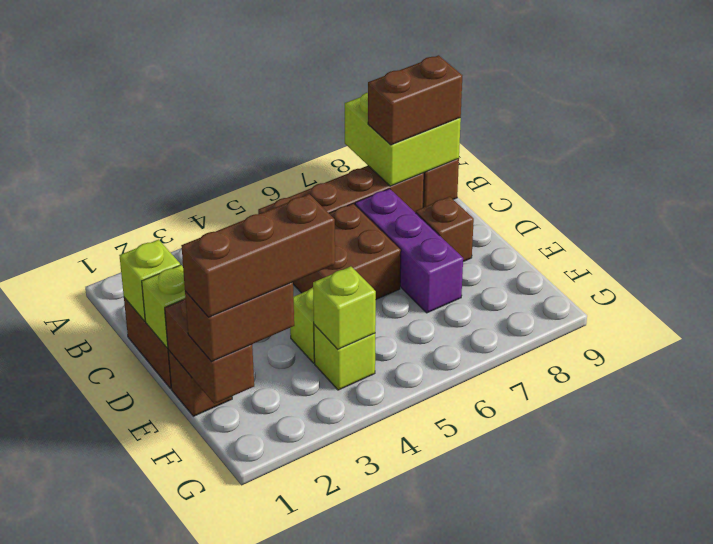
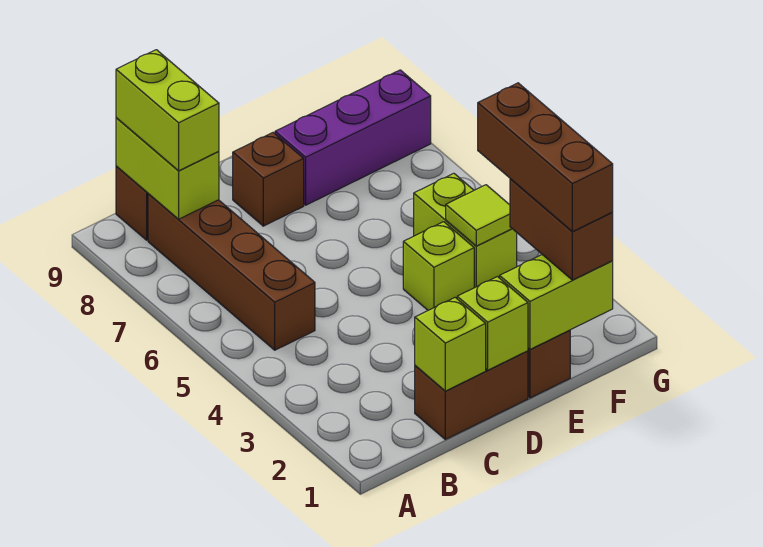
lime brick A8:B9 level 2 -> lime brick B8:B9 level 2
brown brick B8:B9 level 3 -> lime brick B8:B9 level 3
brown brick C5:D6 level 1 -> none
purple brick C7:E7 level 1 -> purple brick E8:G8 level 1
brown brick E1:F1 level 2 -> lime brick E1:F1 level 2
lime brick F4 level 1 -> lime brick F4:F5 level 1
lime brick F4 level 2 -> lime tile F4 level 2

